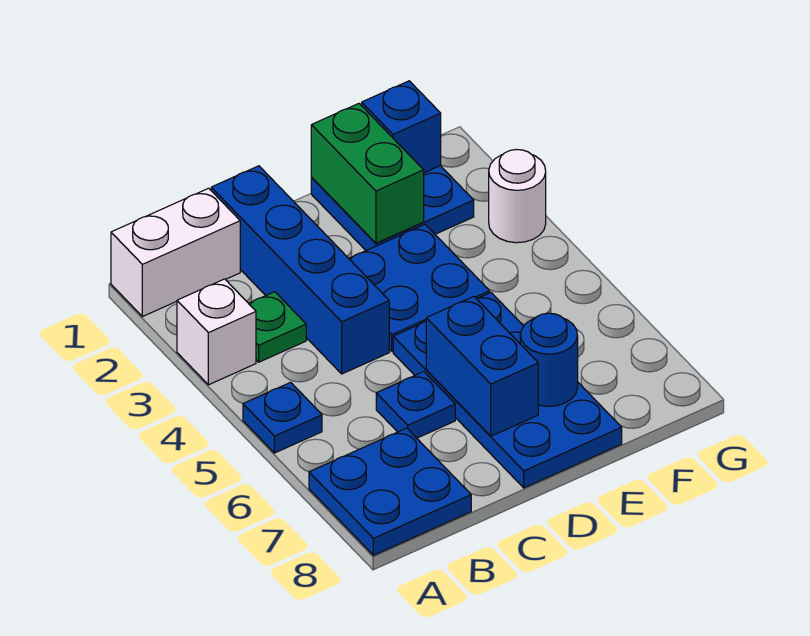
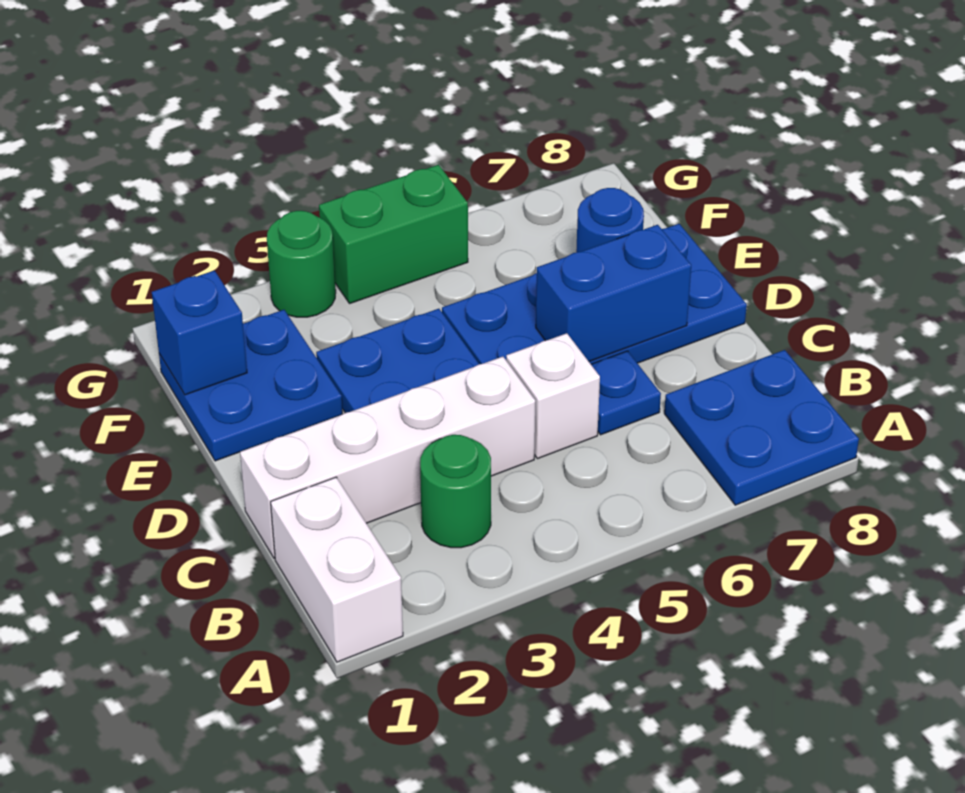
white brick A3 level 1 -> white brick C5 level 1
blue plate A5 level 1 -> none
green plate B3 level 1 -> green round brick B3 level 1
blue brick C1:C4 level 1 -> white brick C1:C4 level 1
green brick E1:E2 level 2 -> green brick G4:G5 level 1
white round brick G3 level 1 -> green round brick G3 level 1

